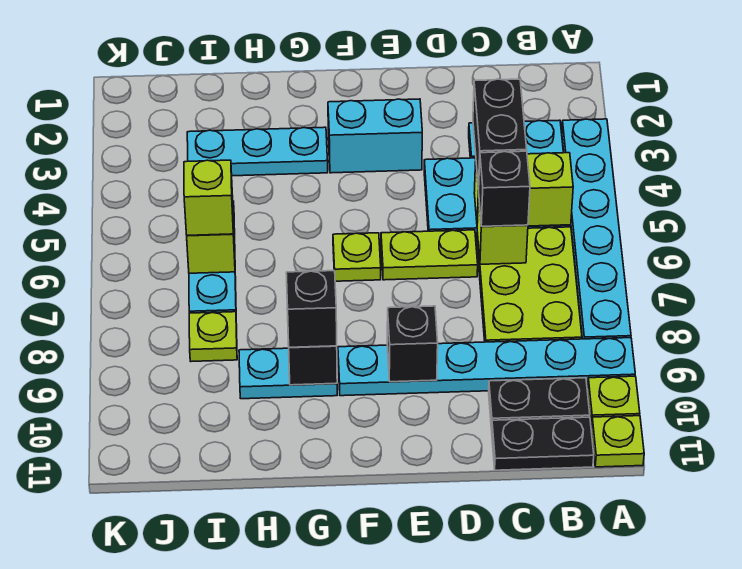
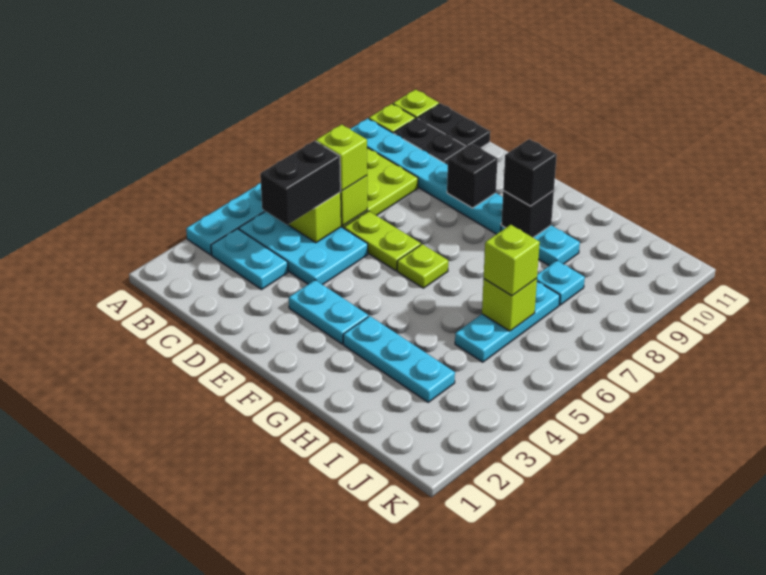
black brick C6 level 3 -> lime brick C6 level 3
cyan brick E3:F3 level 1 -> cyan plate E3:F3 level 1
lime plate I8 level 1 -> cyan plate I8 level 1

